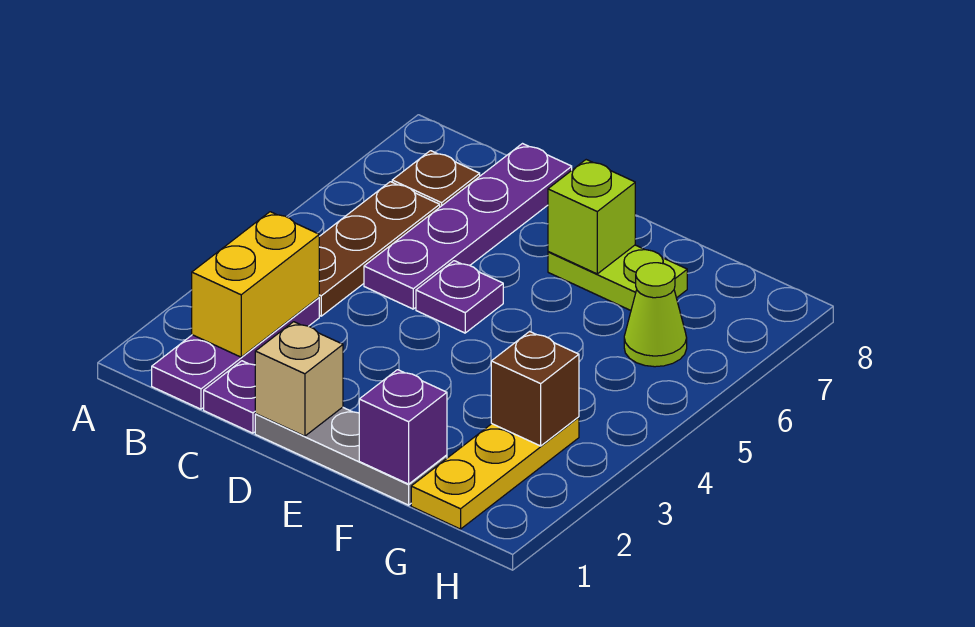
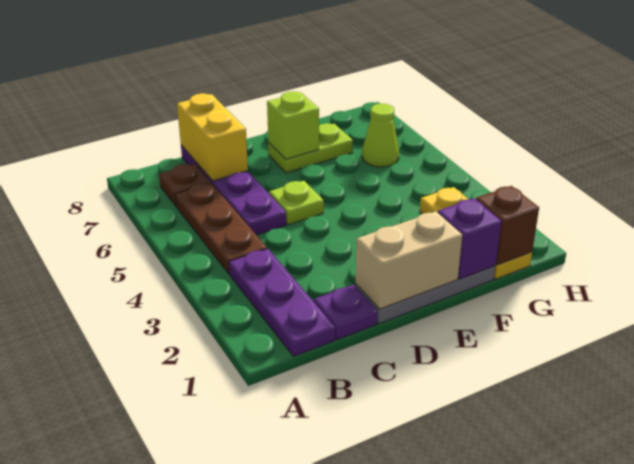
yellow brick B2:B3 level 2 -> yellow brick C7:C8 level 2
tan brick D1 level 2 -> tan brick D1:E1 level 2
purple plate D5 level 1 -> lime plate D5 level 1
brown brick G3 level 2 -> brown brick G1 level 2

